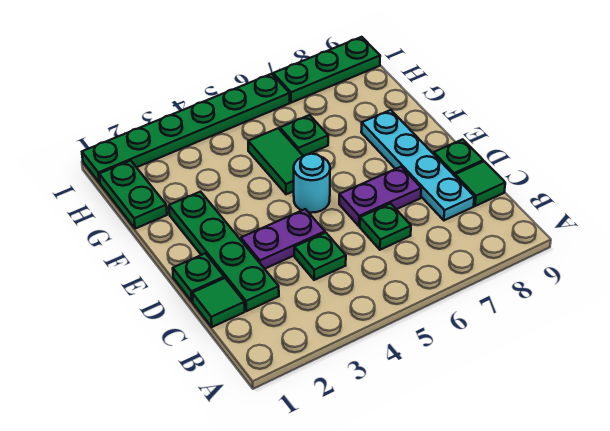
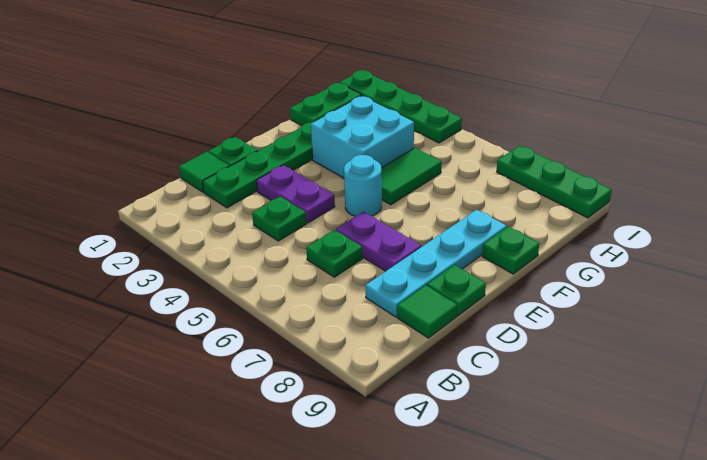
none -> cyan brick F3:G4 level 1
green plate G6 level 1 -> green plate F9 level 1
green plate I1:I6 level 1 -> green plate I1:I4 level 1

